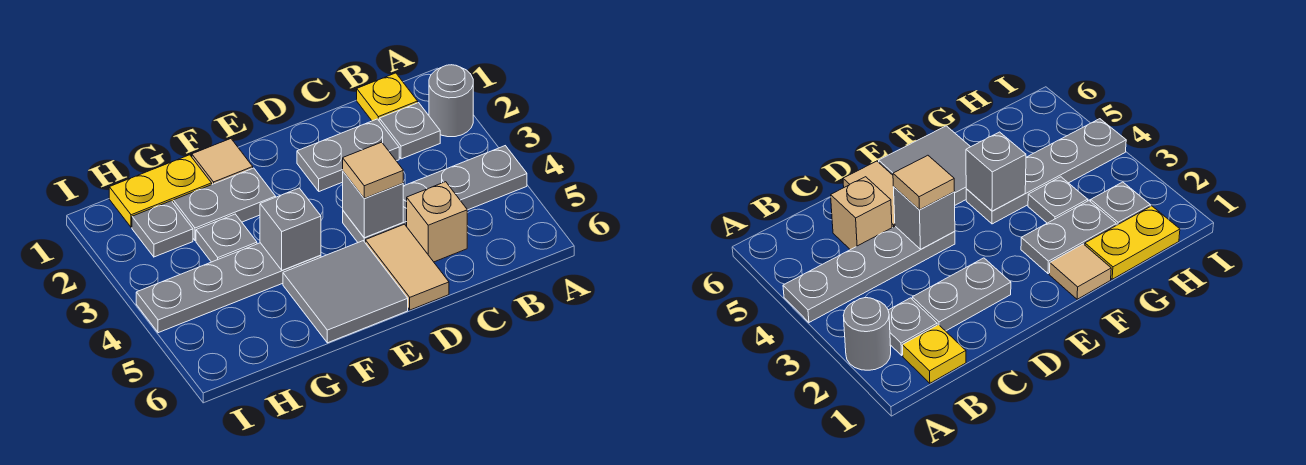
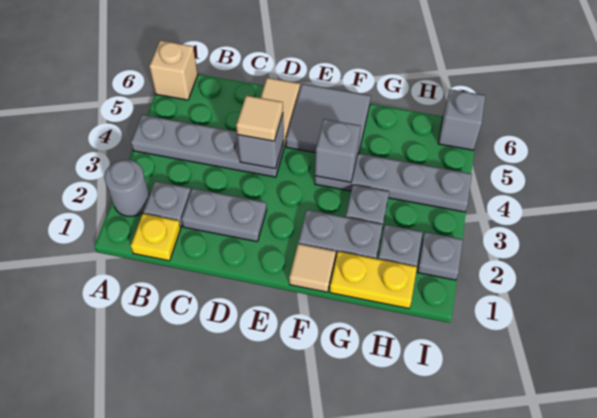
tan brick C5 level 1 -> tan brick A6 level 1
none -> grey plate I2 level 1
none -> grey brick I6 level 1

